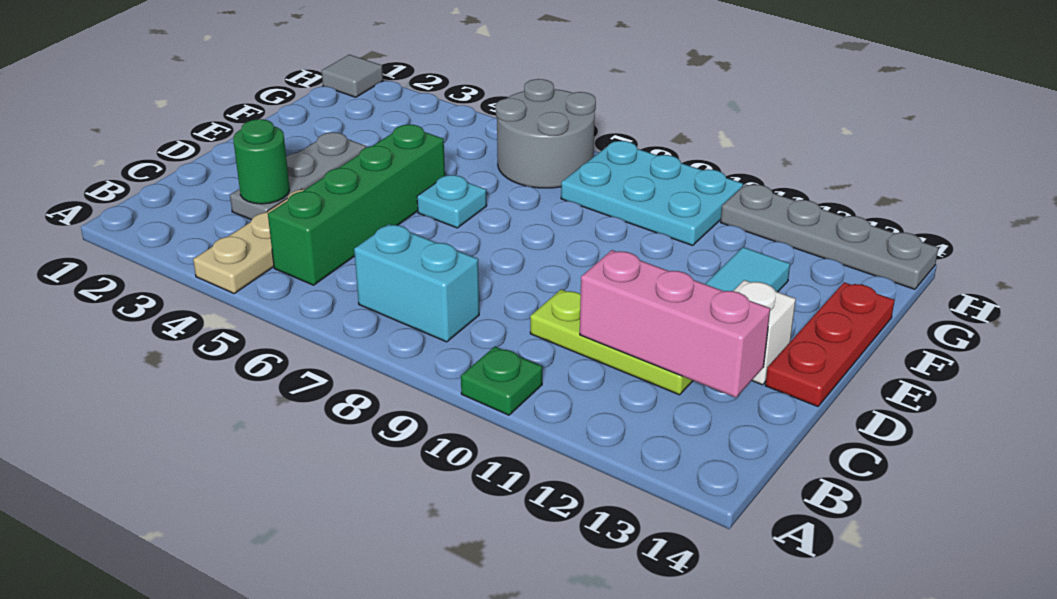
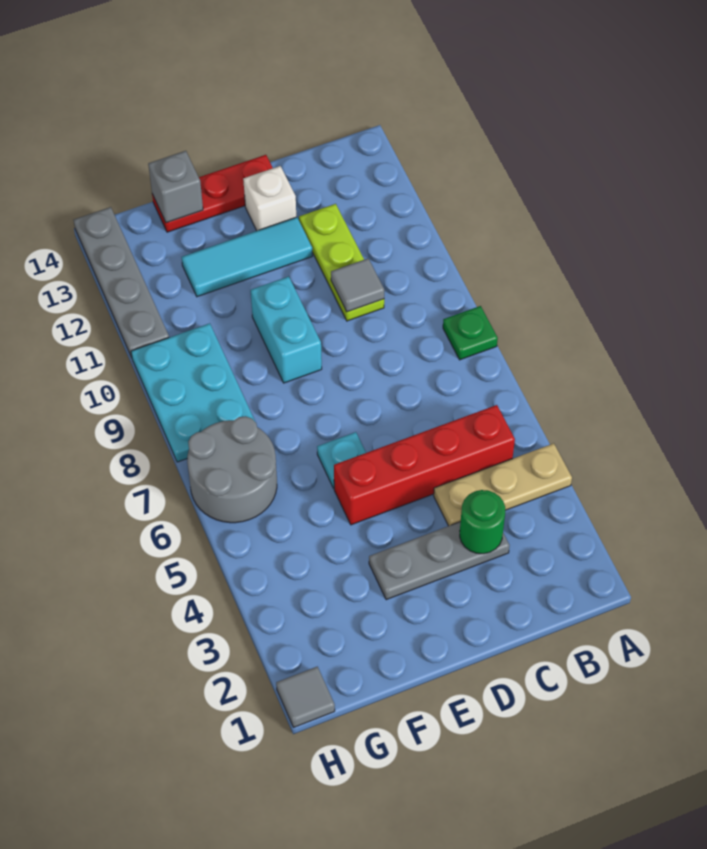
green plate A10 level 1 -> green plate A8 level 1
green brick B5:E5 level 1 -> red brick B5:E5 level 1
cyan brick B7:B8 level 1 -> cyan brick E9:E10 level 1
none -> grey tile C10 level 2
pink brick C11:C13 level 2 -> none
none -> grey brick F14 level 2

